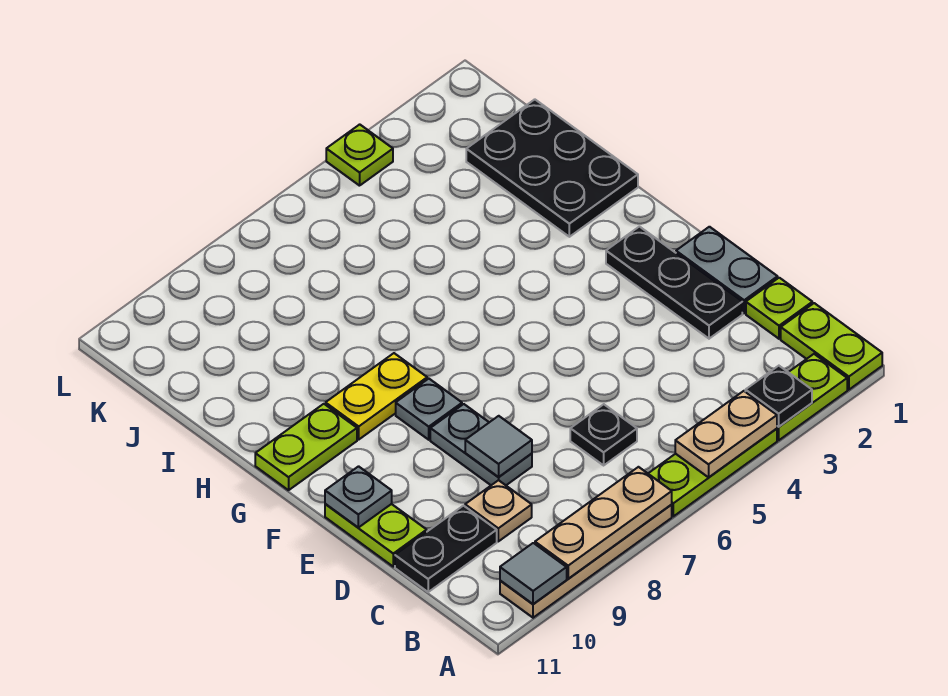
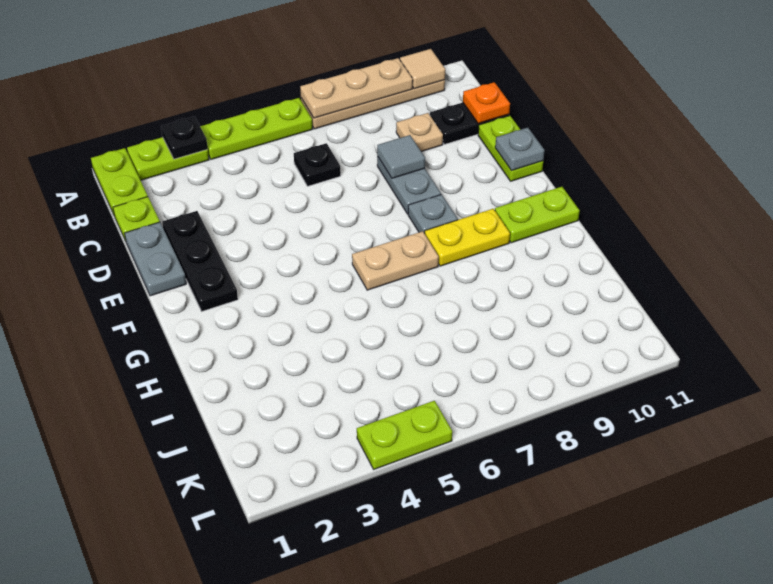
tan plate A4:A5 level 2 -> tan plate G6:G7 level 1
grey tile A10 level 2 -> tan tile A10 level 2
none -> orange plate C11 level 2
black plate H1:J2 level 1 -> none
lime plate L4 level 1 -> lime plate L4:L5 level 1

